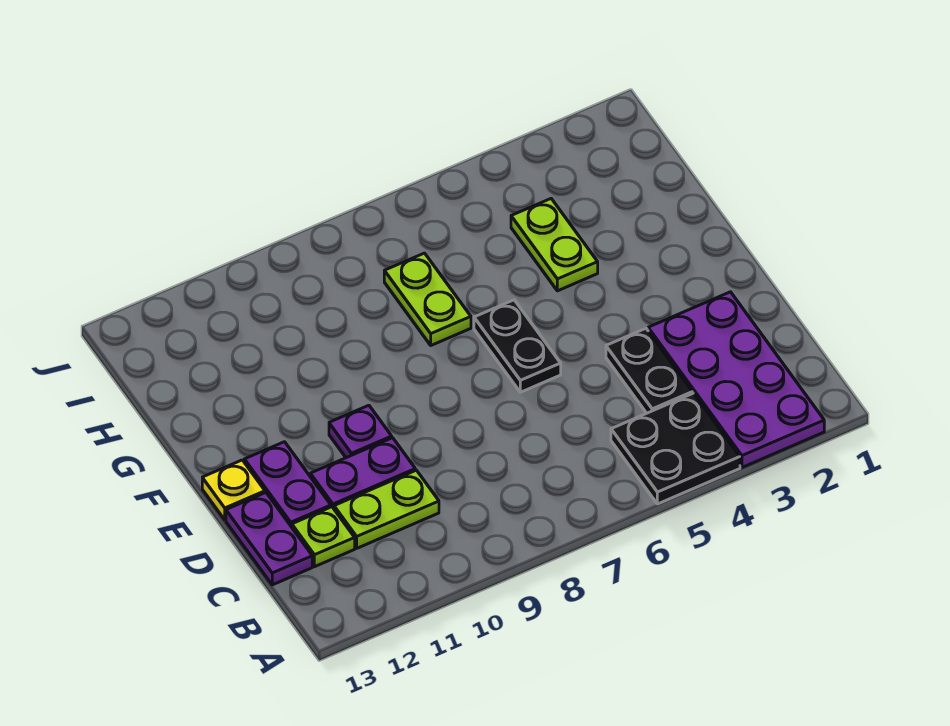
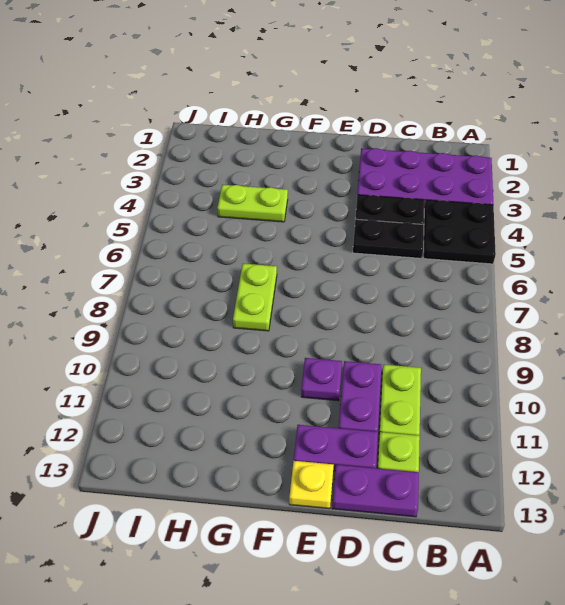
black plate E6:F6 level 1 -> black plate C5:D5 level 1
lime plate G7:H7 level 1 -> lime plate G7:G8 level 1

